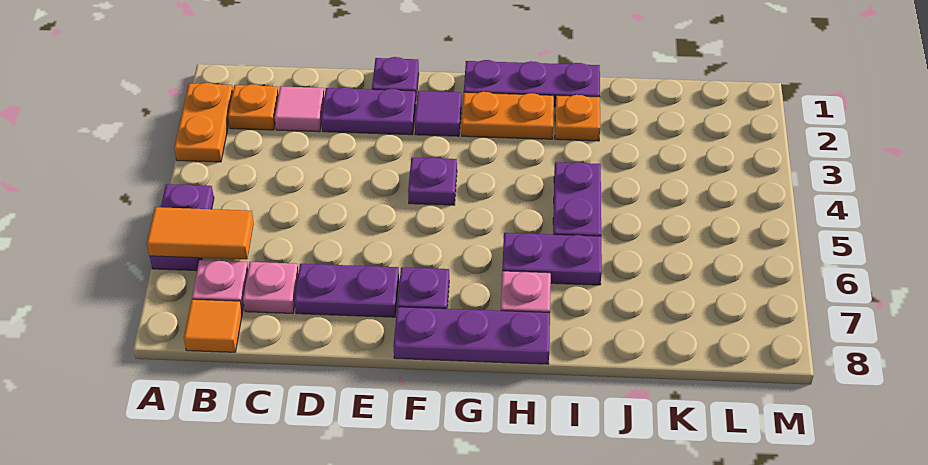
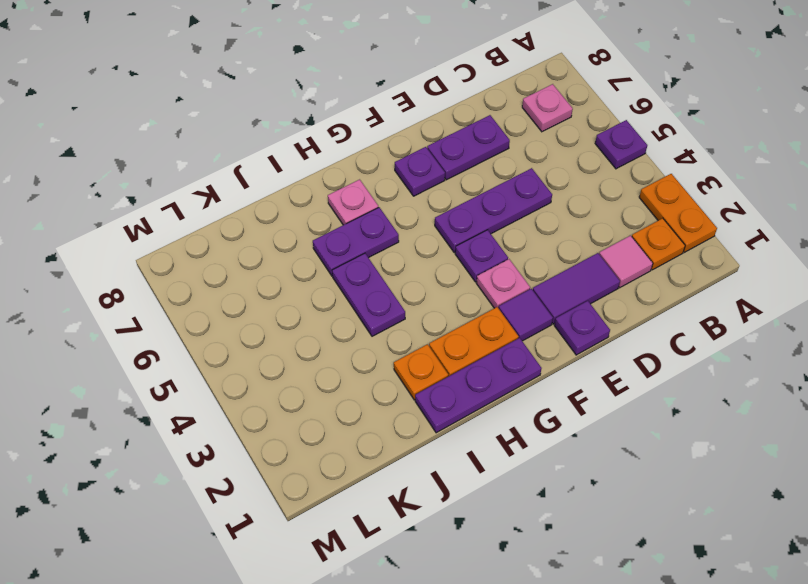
purple plate A5:A6 level 1 -> purple plate A5 level 1
orange tile A6:B6 level 2 -> none
orange tile B8 level 1 -> none
pink plate C7 level 1 -> pink plate F3 level 1
purple plate D2:E2 level 1 -> purple tile D2:E2 level 1
purple plate F8:H8 level 1 -> purple plate D5:F5 level 1

